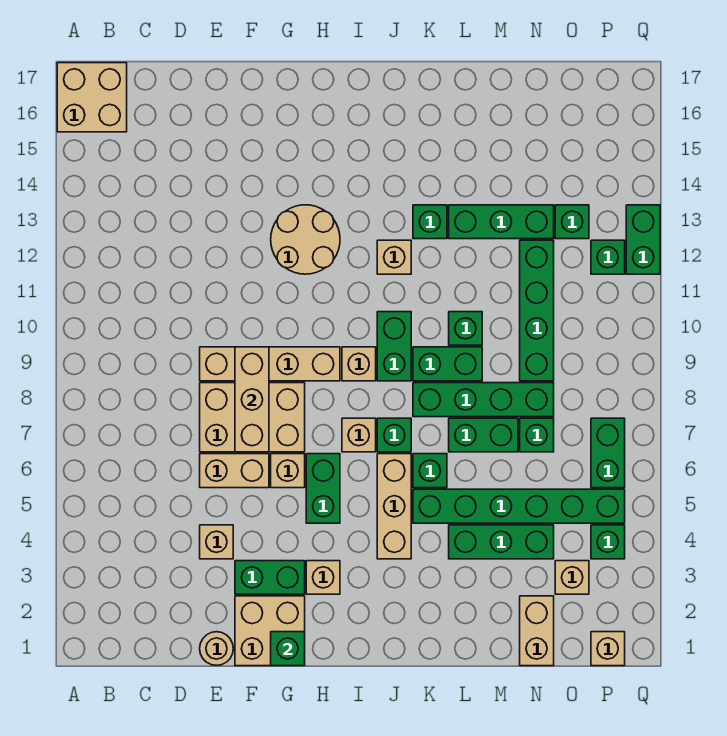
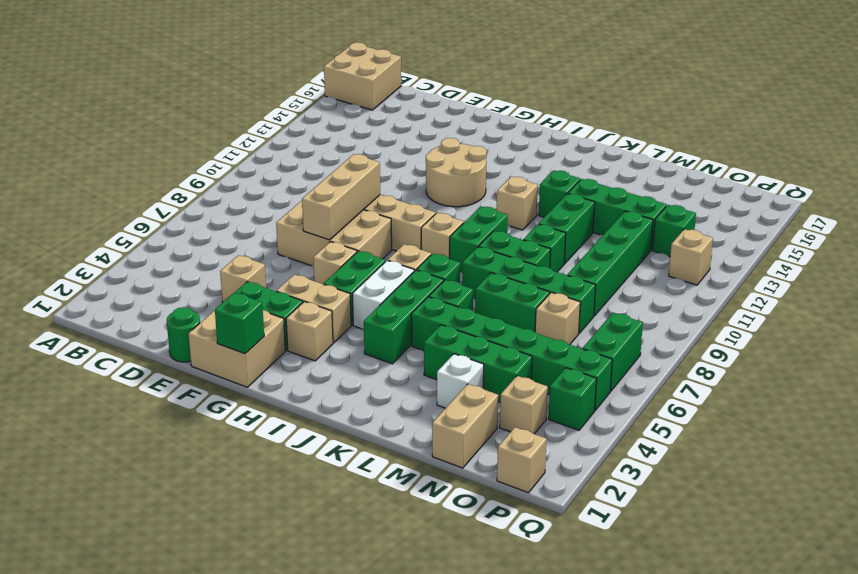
tan round brick E1 level 1 -> green round brick E1 level 1
tan brick E6:F6 level 1 -> tan brick G4:H4 level 1
none -> white brick I5:I6 level 1
tan brick J4:J6 level 1 -> green brick J4:J6 level 1
none -> white brick M3 level 1
green brick N7 level 1 -> tan brick N7 level 1
green brick P12 level 1 -> tan brick P12 level 1
green brick Q12:Q13 level 1 -> green brick L11:L12 level 1

